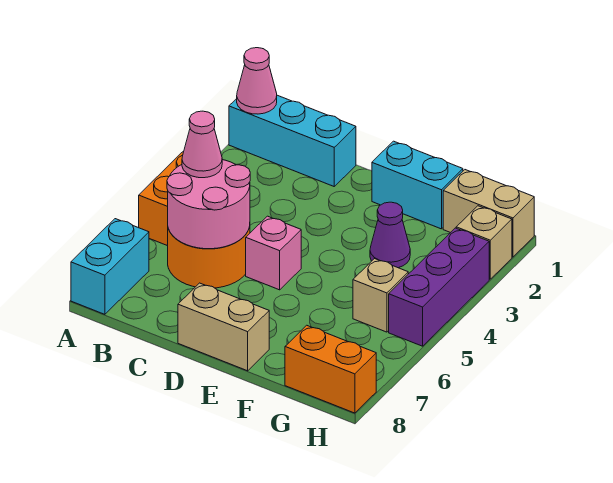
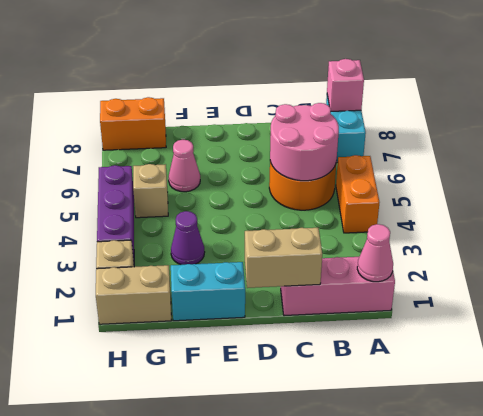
cyan brick A1:C1 level 1 -> pink brick A1:C1 level 1
pink cone B5 level 3 -> pink cone F6 level 1
pink brick D5 level 1 -> pink brick A8 level 2
tan brick D8:E8 level 1 -> tan brick C1:D1 level 2

